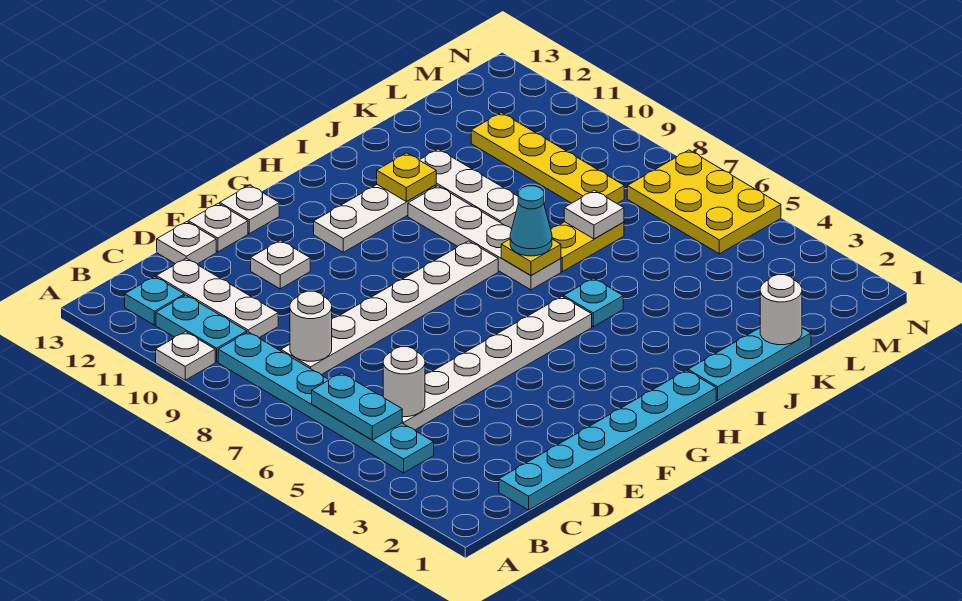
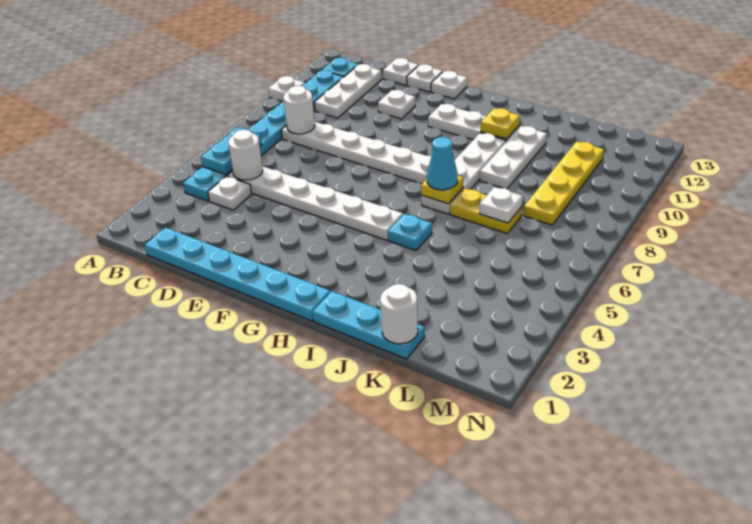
none -> white plate C4 level 1
yellow plate M5:N7 level 1 -> none

